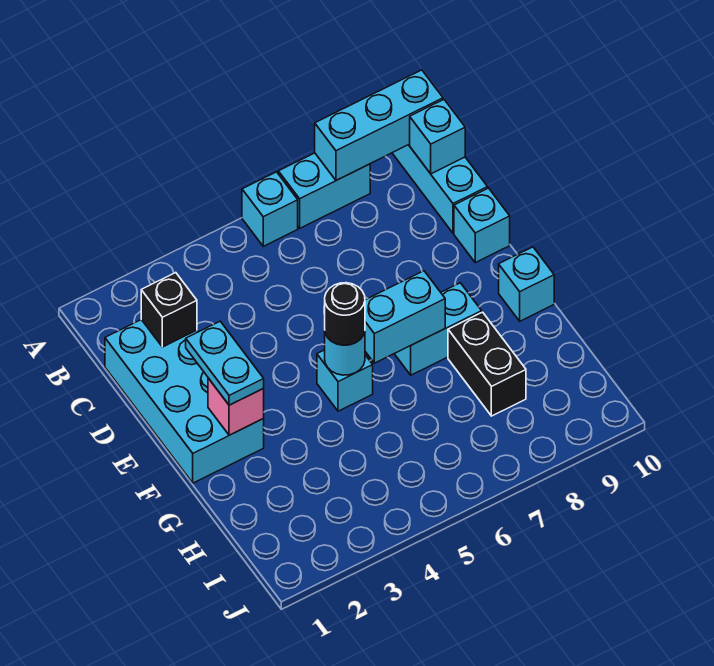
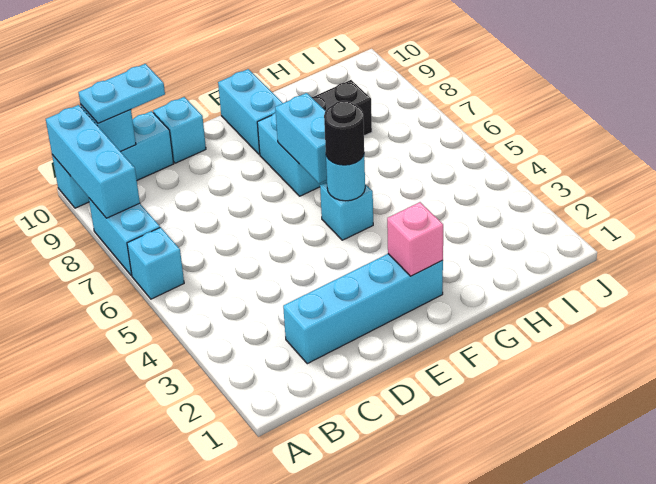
cyan brick C1:F2 level 1 -> cyan brick C2:F2 level 1
black brick C2 level 2 -> none
cyan plate E2:F2 level 3 -> cyan plate B10:C10 level 3
cyan brick F10 level 1 -> cyan brick F9:F10 level 1

